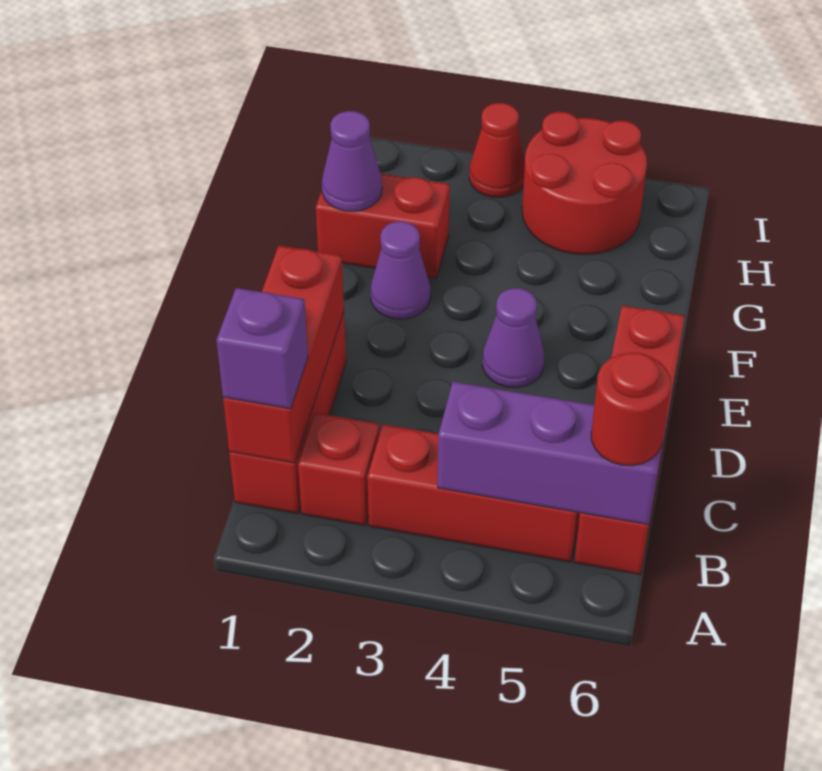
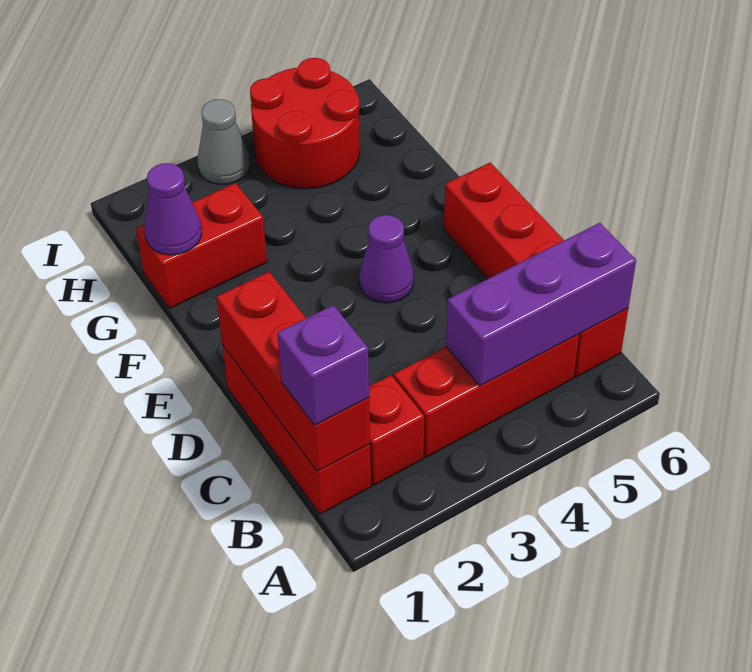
red round brick B6 level 3 -> none
purple cone F2 level 1 -> none
red cone I3 level 1 -> grey cone I3 level 1

